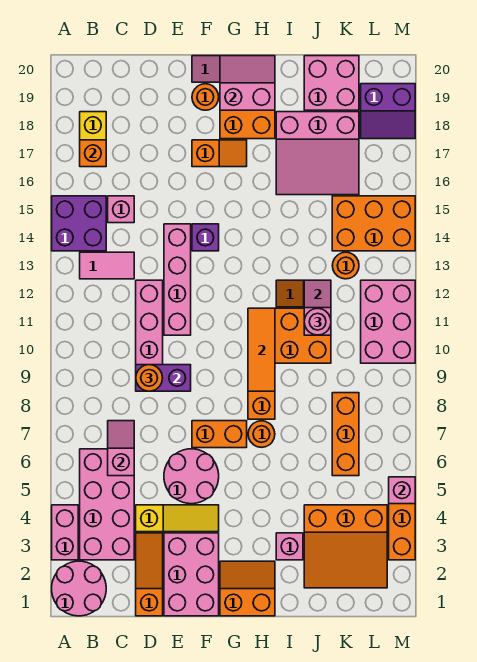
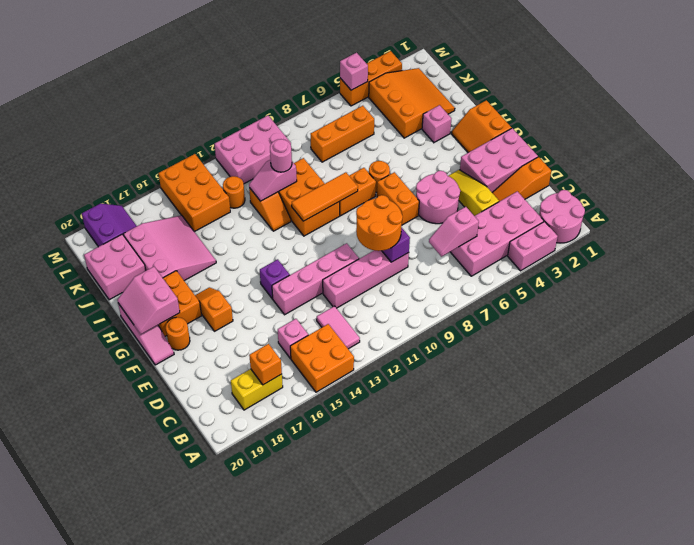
purple brick A14:B15 level 1 -> orange brick A14:B15 level 1
orange round brick D9 level 3 -> orange round brick D9:E10 level 3

